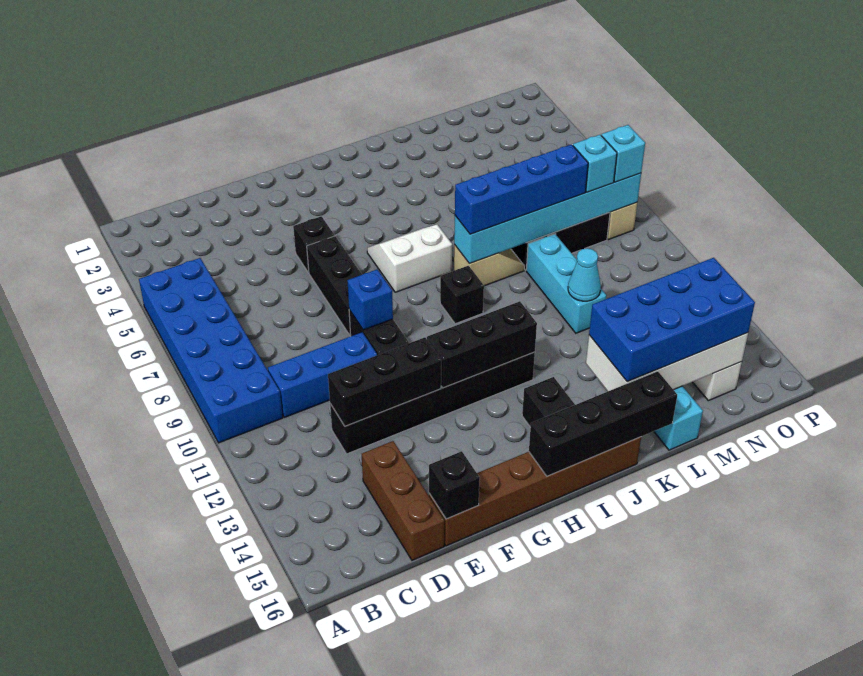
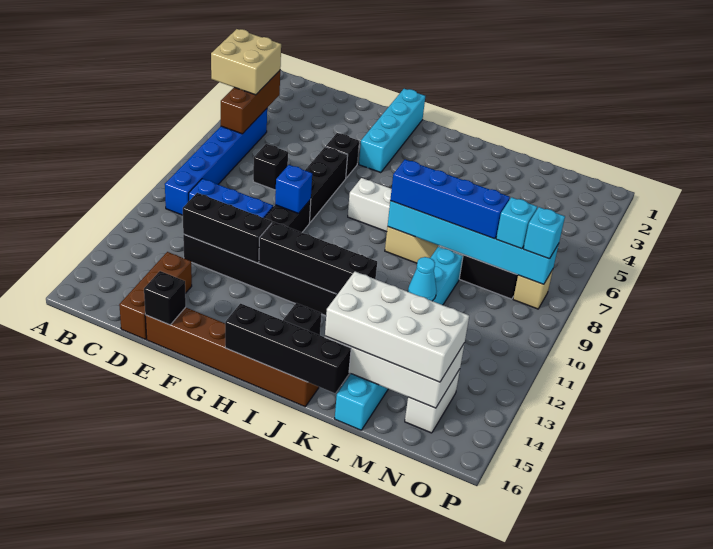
none -> tan brick A4:B5 level 3
blue brick A5:B10 level 1 -> blue brick B5:B10 level 1
none -> brown brick B4:B6 level 2
none -> cyan brick G1:G4 level 1
black brick G12:I12 level 2 -> black brick G12:J12 level 2
black brick I9 level 1 -> black brick D7 level 1
blue brick K14:N15 level 3 -> white brick K14:N15 level 3

